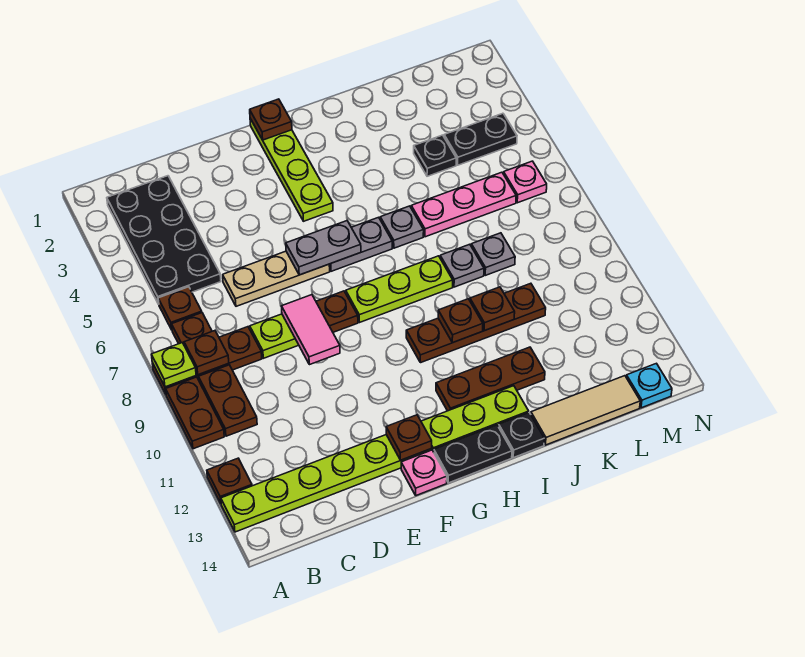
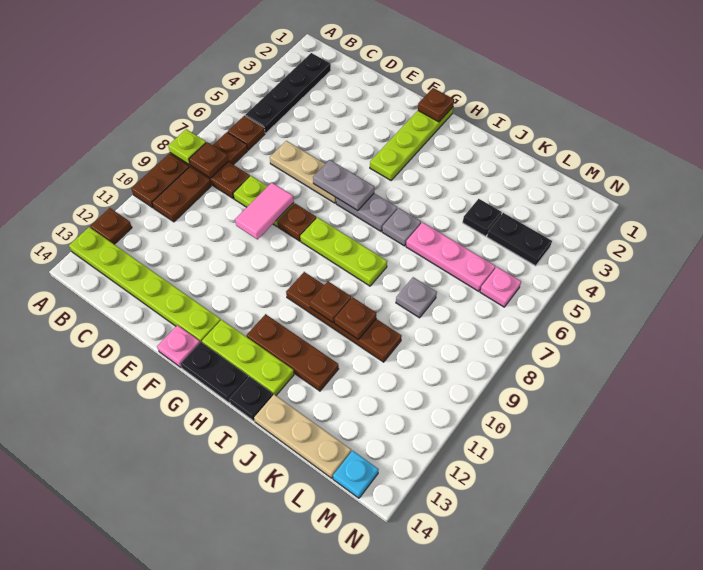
black plate B2:C5 level 1 -> black plate B2:B5 level 1
brown plate F13 level 2 -> none
grey plate J8 level 1 -> none
tan tile J14:L14 level 1 -> tan plate J14:L14 level 1

